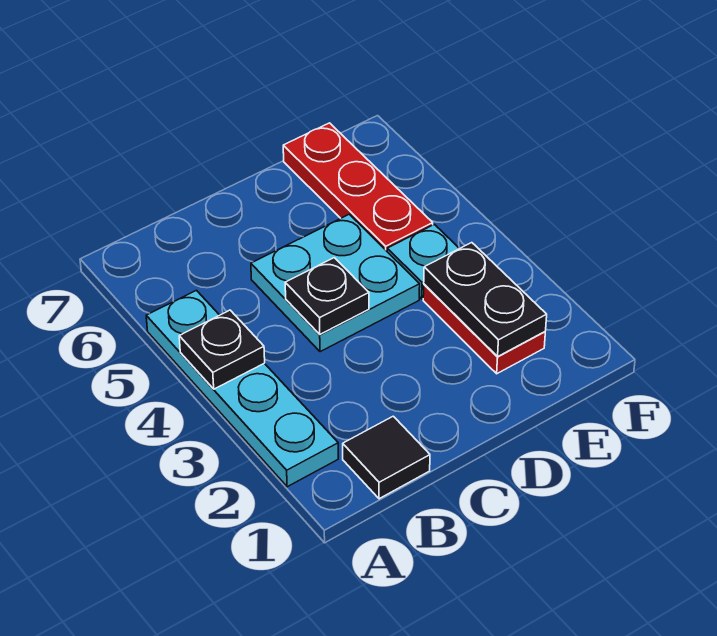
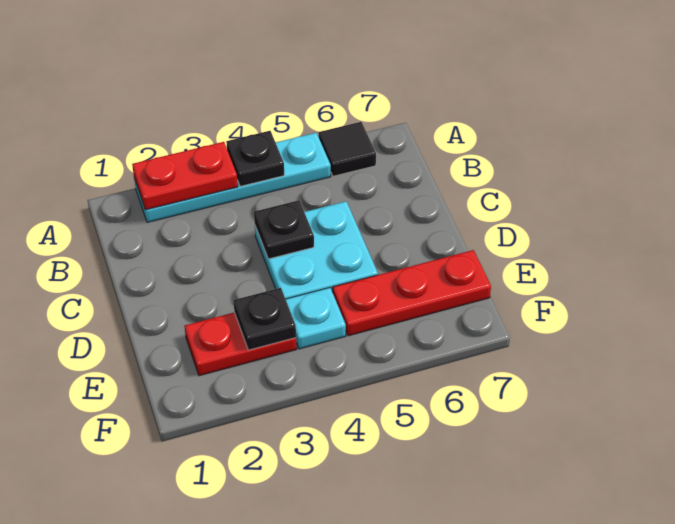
none -> red plate A2:A3 level 2
black tile B1 level 1 -> black tile A6 level 1
black plate E2:E3 level 2 -> black plate E3 level 2

